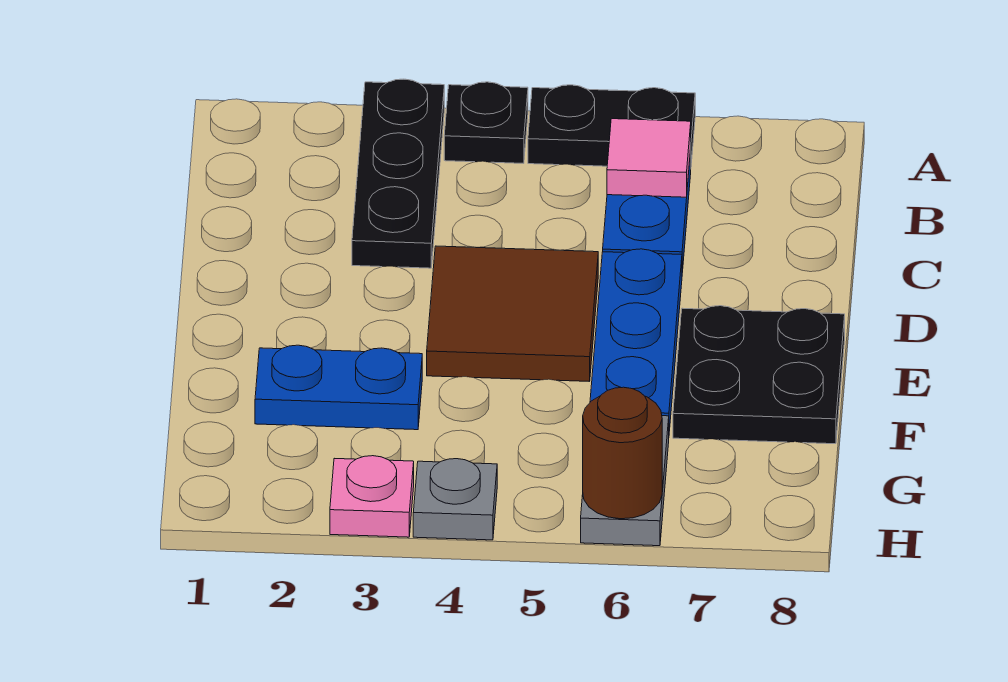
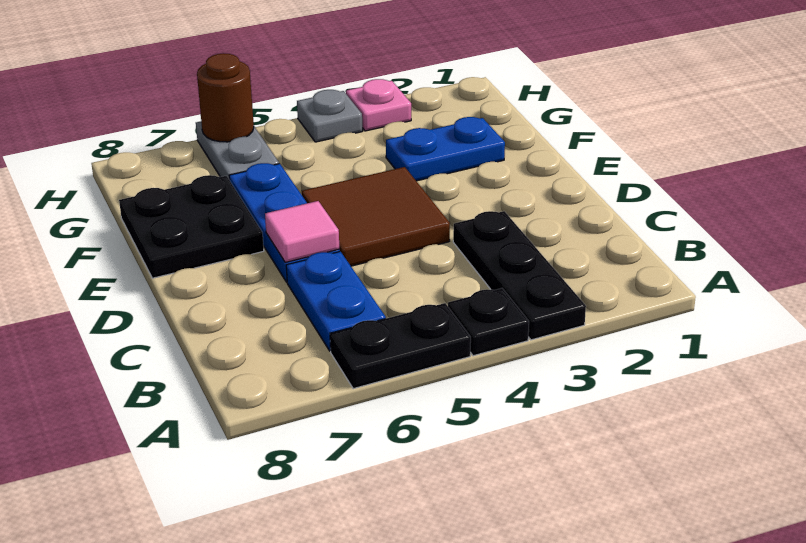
pink tile B6 level 2 -> pink tile D6 level 2

